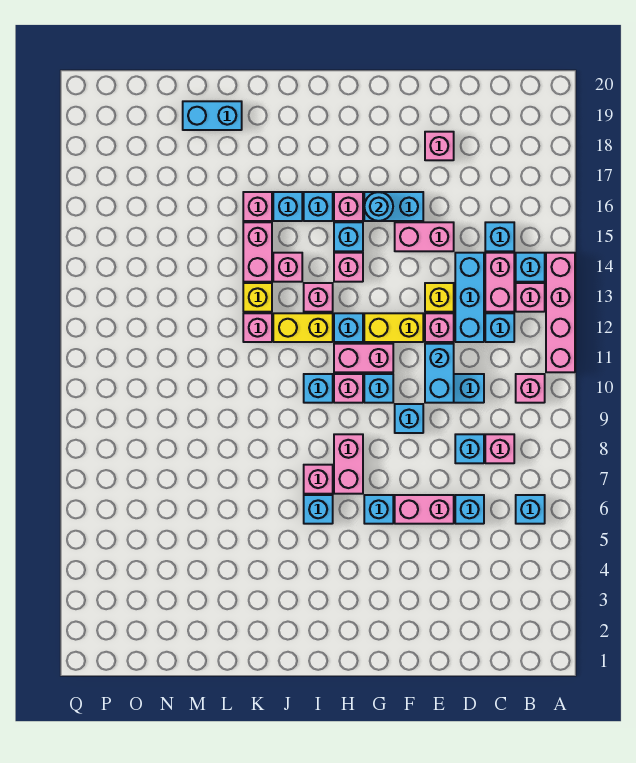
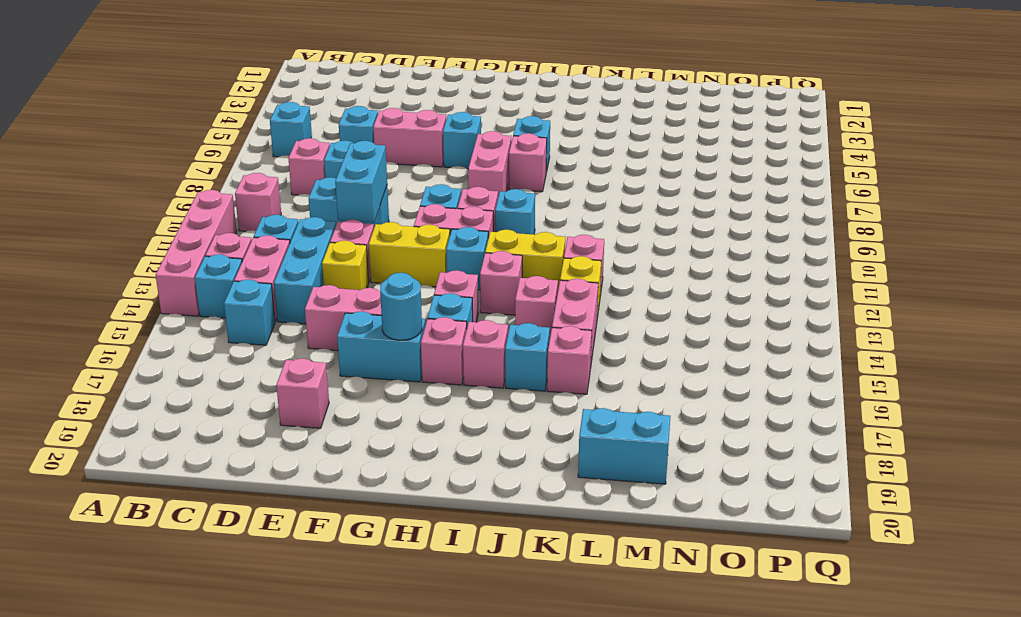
cyan brick F9 level 1 -> none
cyan brick I16 level 1 -> pink brick I16 level 1

